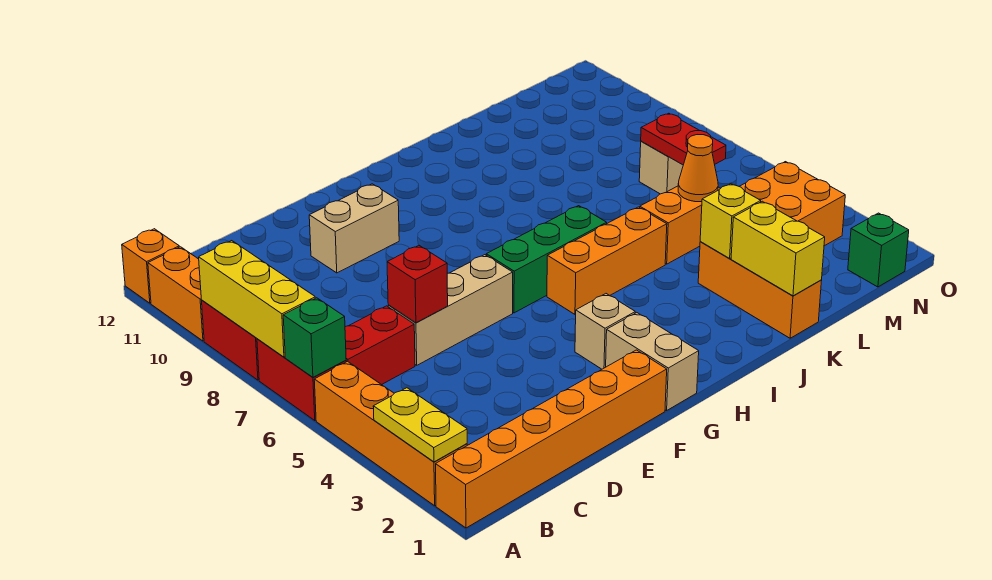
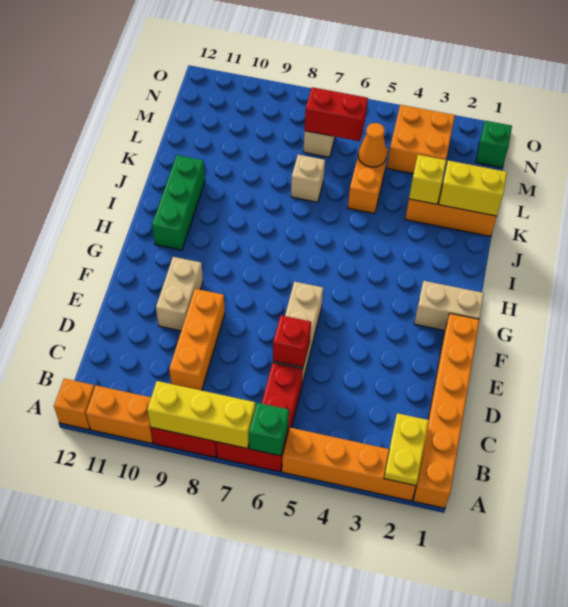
yellow plate A2:A3 level 2 -> yellow plate A2:B2 level 2
tan brick G3 level 1 -> tan brick K7 level 1
green brick G6:I6 level 1 -> green brick H11:J11 level 1
orange brick H5:J5 level 1 -> orange brick C9:E9 level 1
red plate M6:M7 level 2 -> red brick M6:M7 level 2

